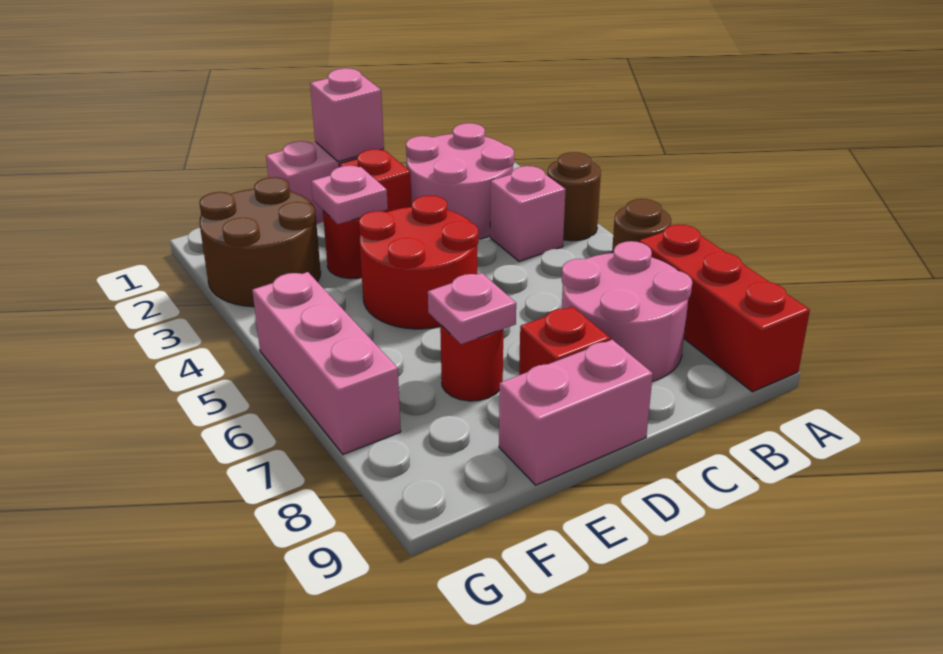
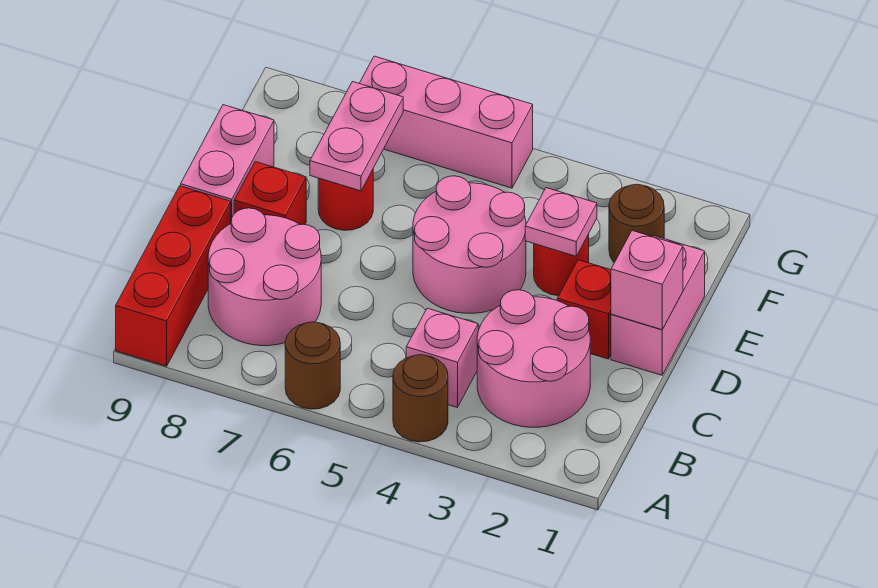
red brick A7:A9 level 1 -> red brick A9:C9 level 1
red round brick D4:E5 level 1 -> pink round brick D4:E5 level 1
pink plate E7 level 2 -> pink plate E7:F7 level 2
brown round brick F2:G3 level 1 -> brown round brick F2 level 1

